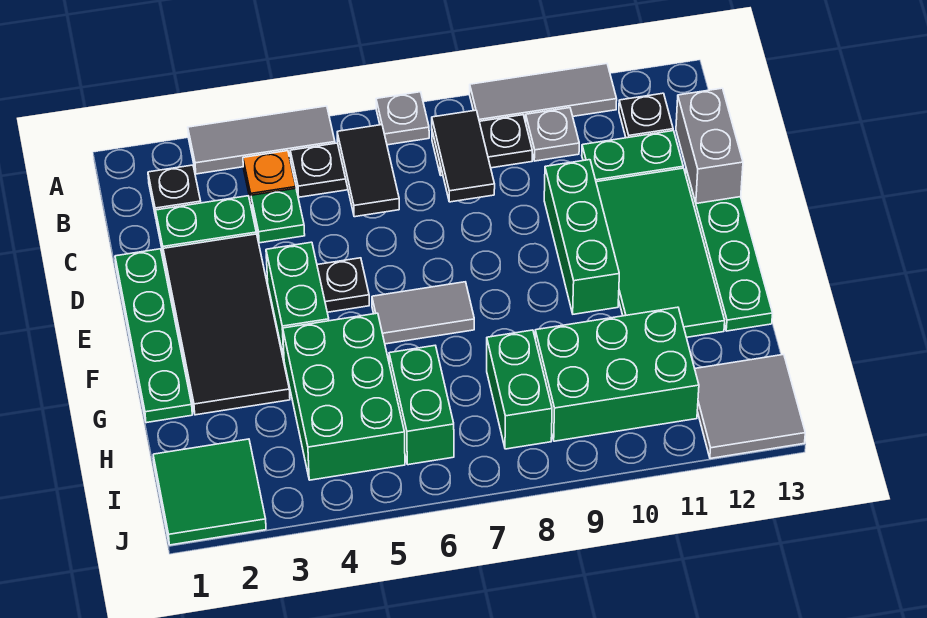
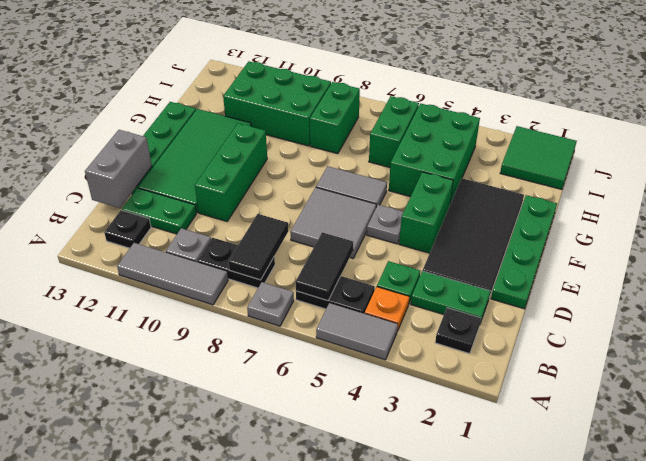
grey tile A3:A5 level 1 -> grey tile A4:A5 level 1
black plate E5 level 1 -> grey plate E5 level 1
grey tile I12:J13 level 1 -> grey tile D6:E7 level 1

